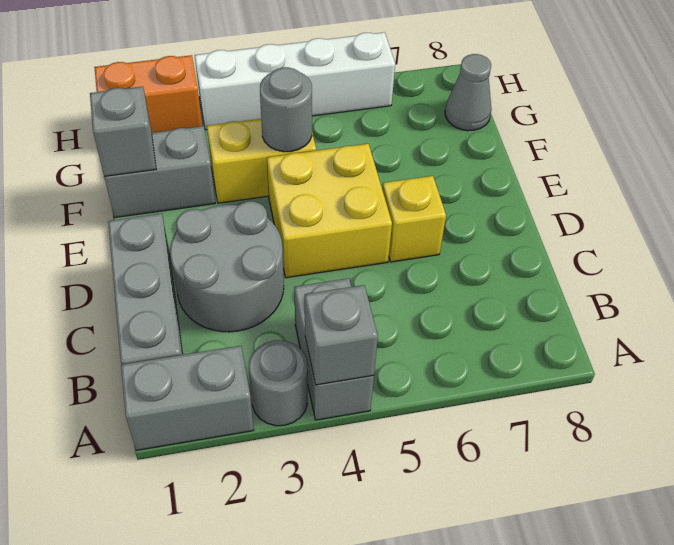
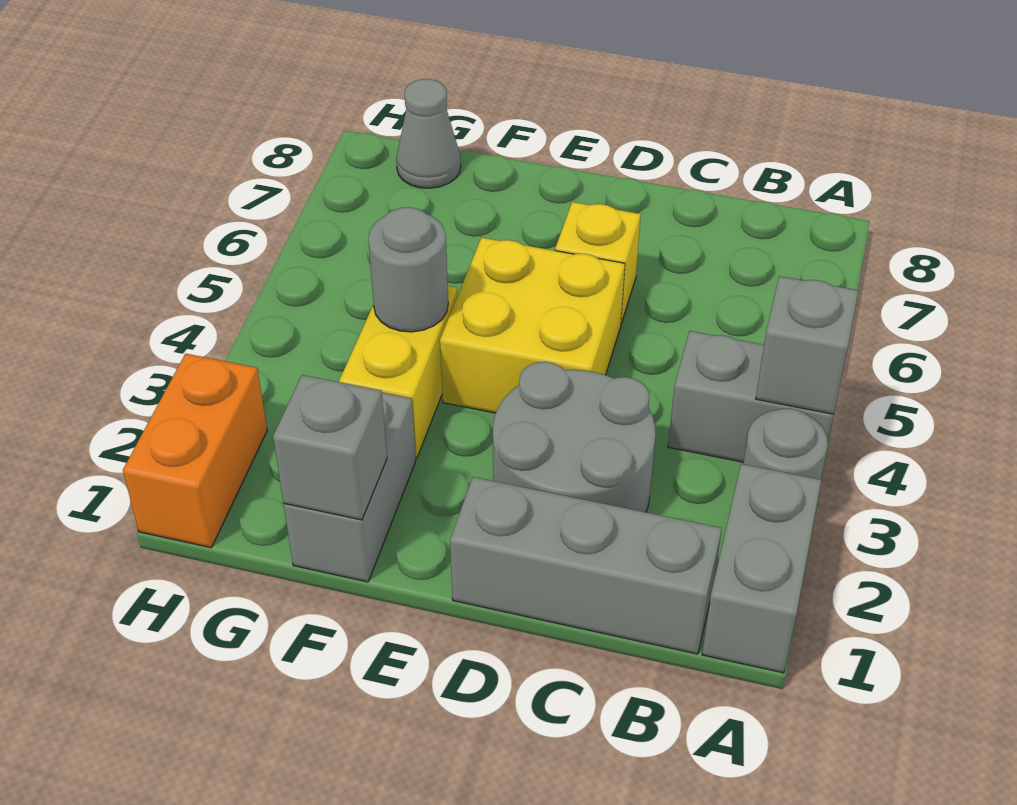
white brick H3:H6 level 1 -> none

